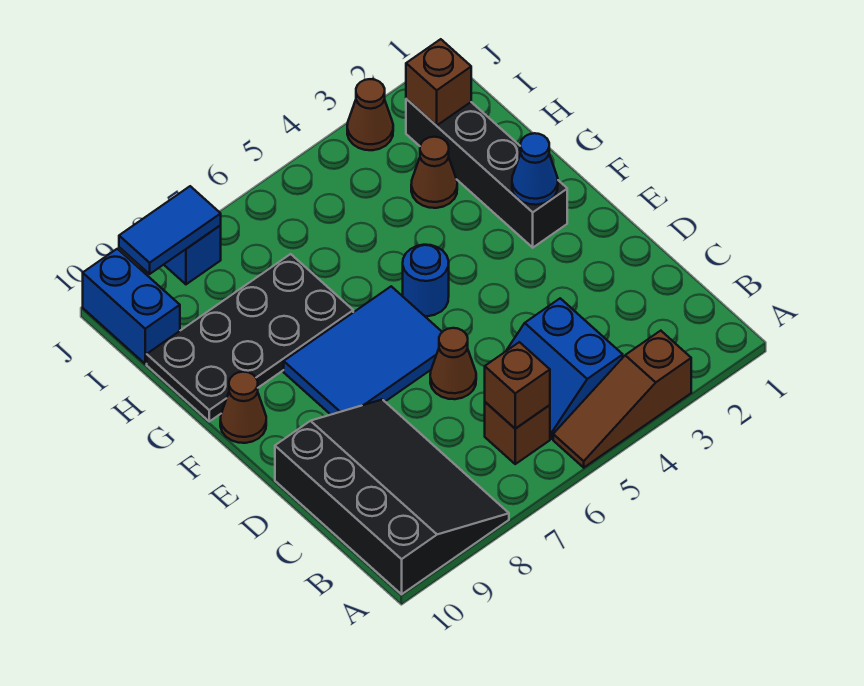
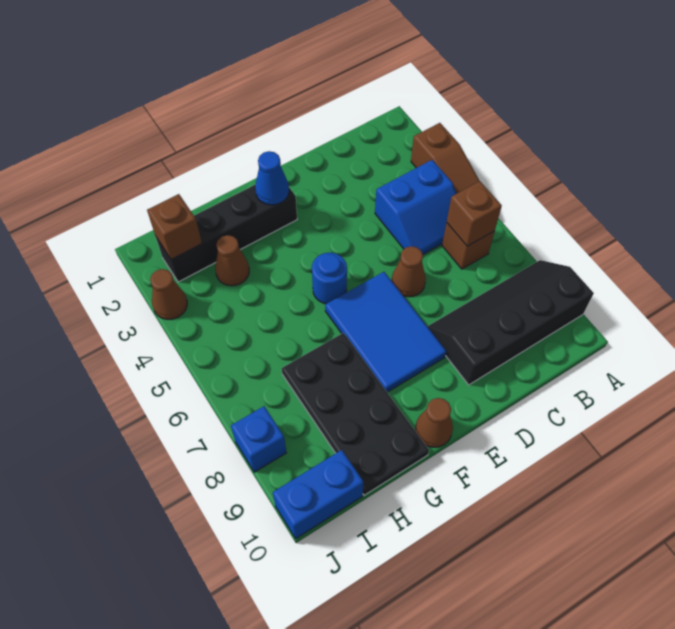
black slope A8:D10 level 1 top 10 -> black slope A8:D9 level 1 top 9
blue tile J8:J9 level 2 -> none

